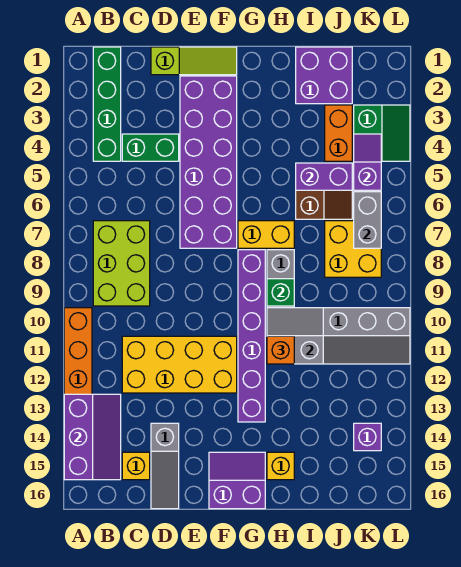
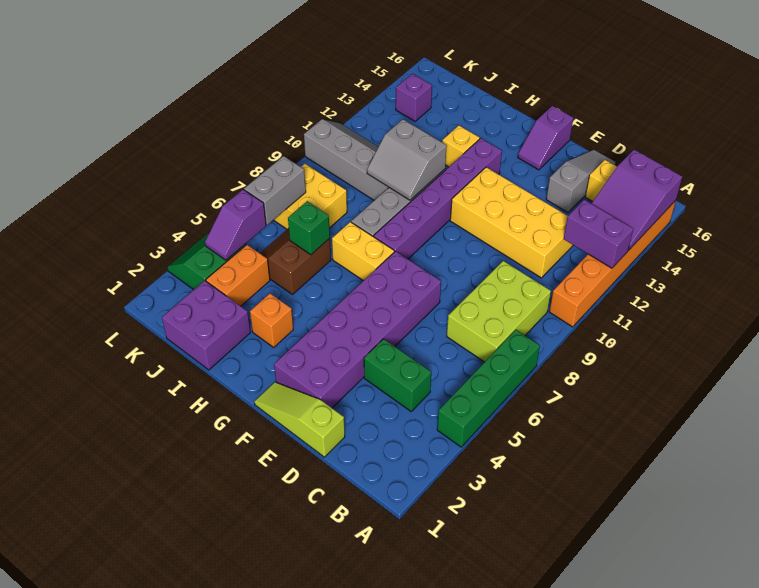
purple slope A13:B15 level 2 top A -> purple slope A13:B15 level 2 top 15
green brick B1:B4 level 1 -> green brick A4:A7 level 1
purple slope F15:G16 level 1 top 16 -> purple slope F15:F16 level 1 top 16
green brick H9 level 2 -> green brick I6 level 2
orange brick H11 level 3 -> orange brick H3 level 1
yellow brick H15 level 1 -> yellow brick H13 level 1
purple brick I5:J5 level 2 -> purple brick A12:B12 level 2

